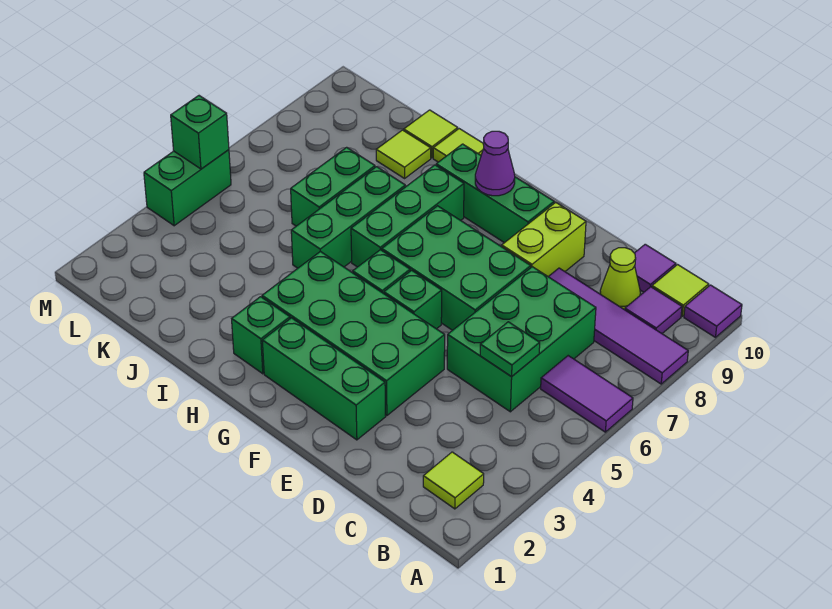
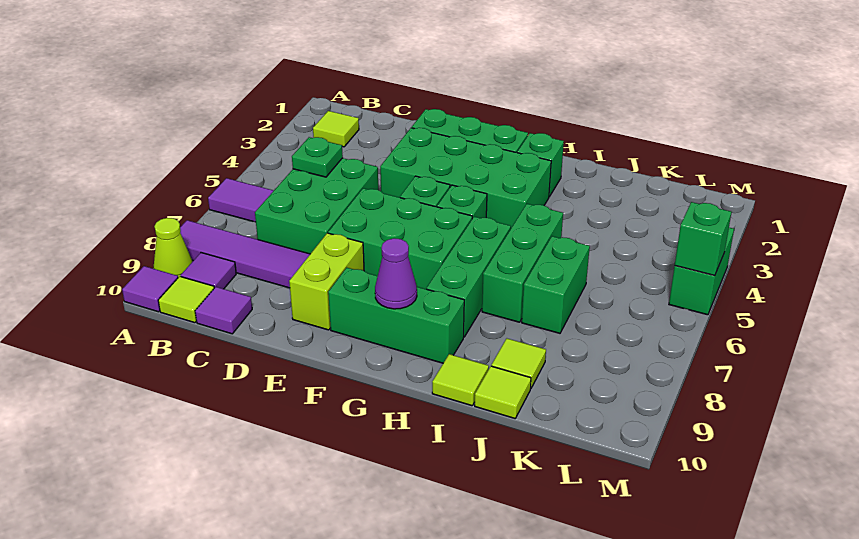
lime cone C9 level 1 -> lime cone A9 level 1

